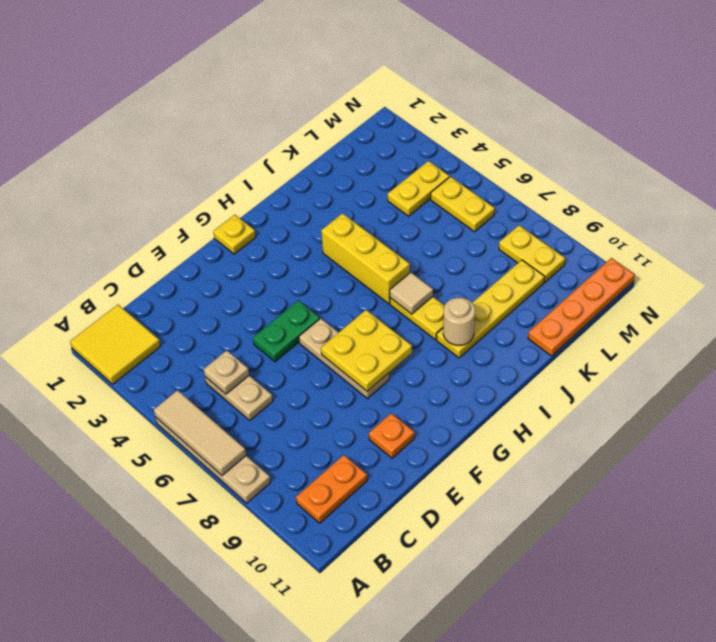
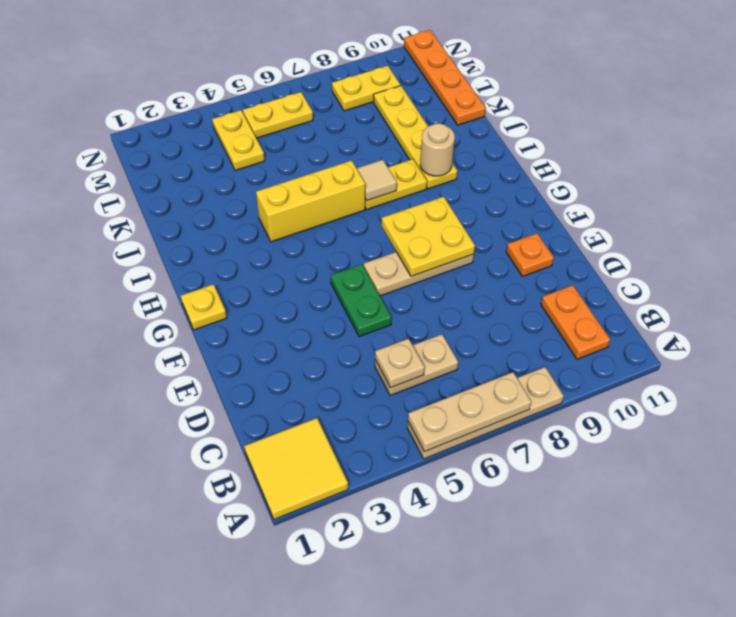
tan tile A5:A7 level 2 -> tan plate A5:A7 level 2

